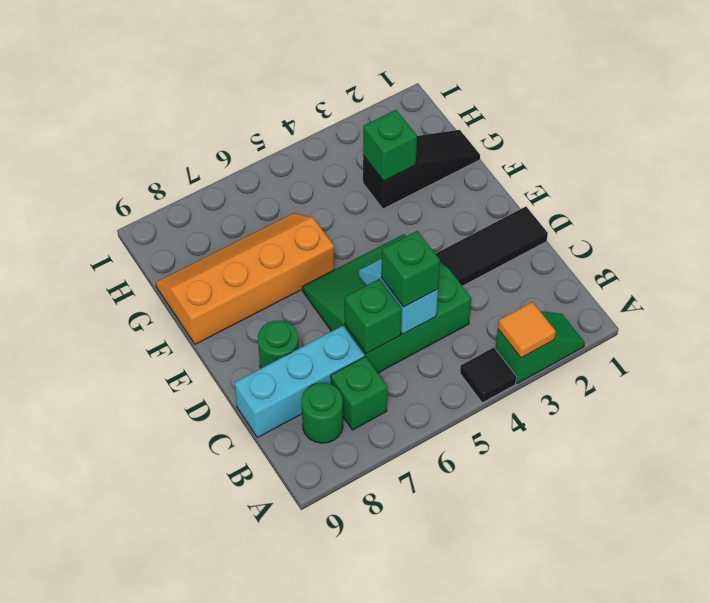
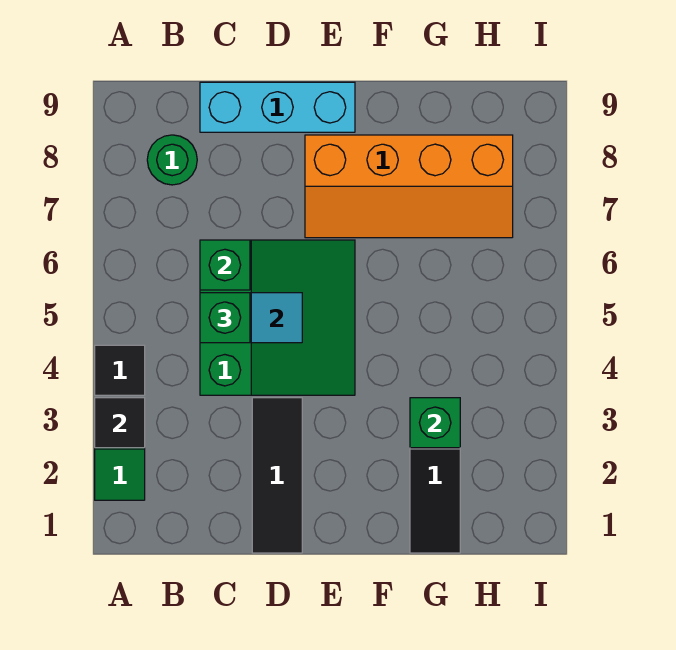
orange tile A3 level 2 -> black tile A3 level 2
green brick B7 level 1 -> none
cyan brick C7:C9 level 1 -> cyan brick C9:E9 level 1
green round brick D8 level 1 -> none
orange slope F6:G9 level 1 top F -> orange slope E7:H8 level 1 top 8

